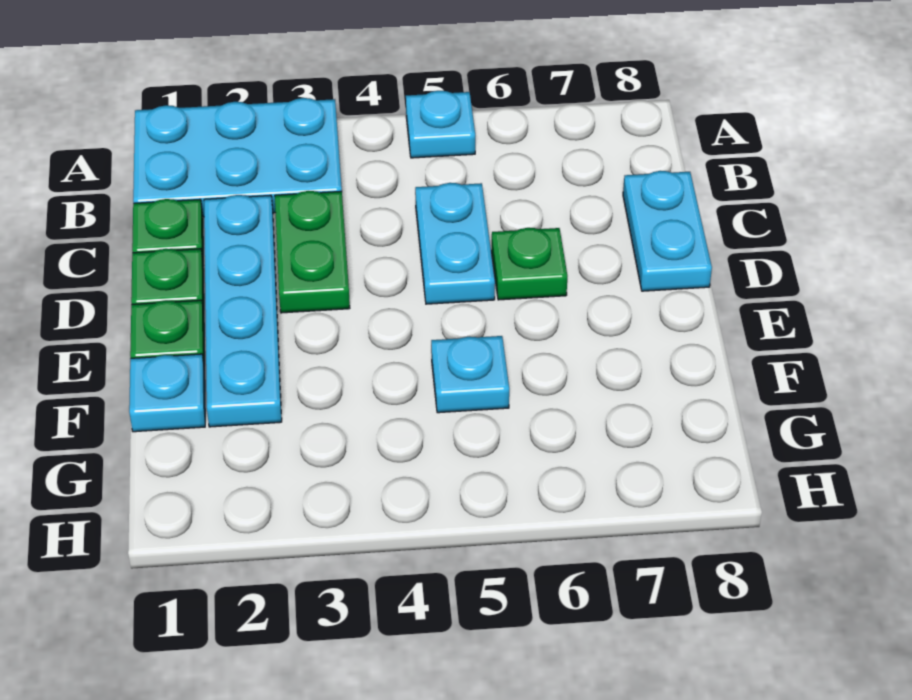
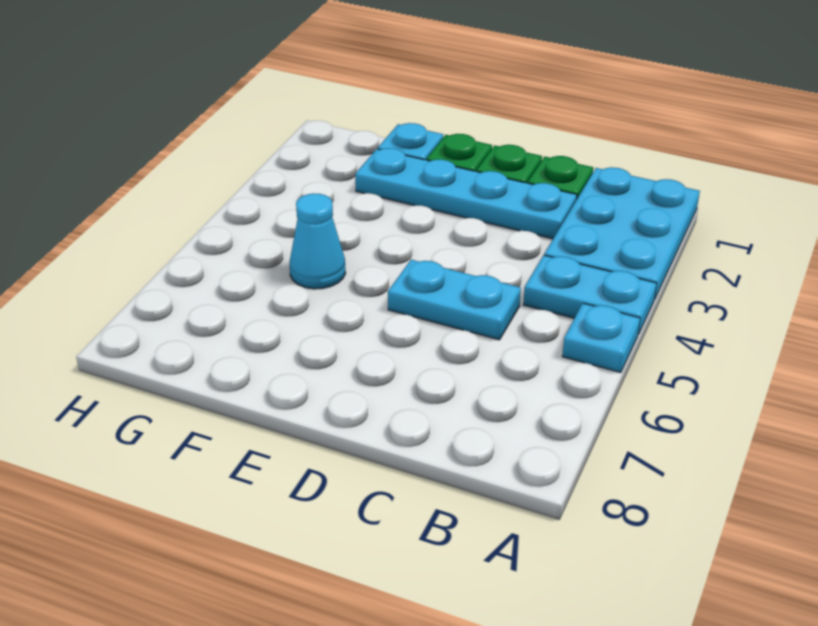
green plate C3:D3 level 1 -> none
cyan plate C8:D8 level 1 -> cyan plate A4:B4 level 1
green plate D6 level 1 -> none
cyan plate F5 level 1 -> cyan cone F5 level 1

